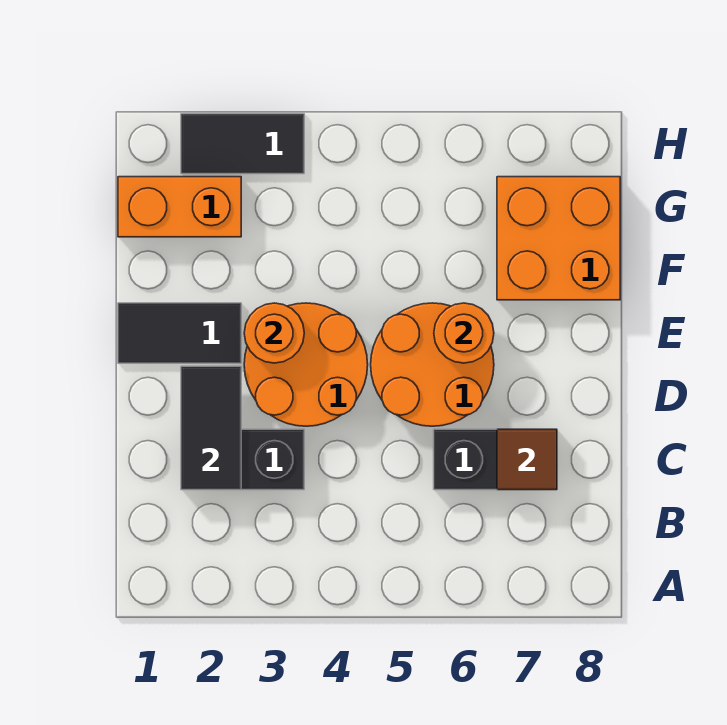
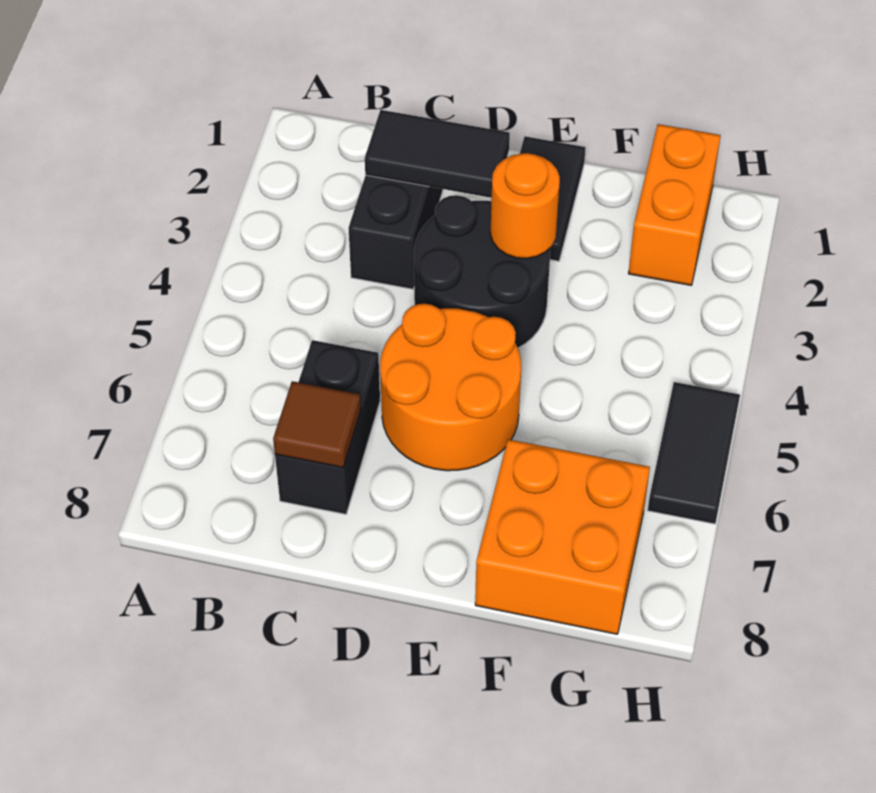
orange round brick D3:E4 level 1 -> black round brick D3:E4 level 1
orange round brick E6 level 2 -> none
black tile H2:H3 level 1 -> black tile H5:H6 level 1

